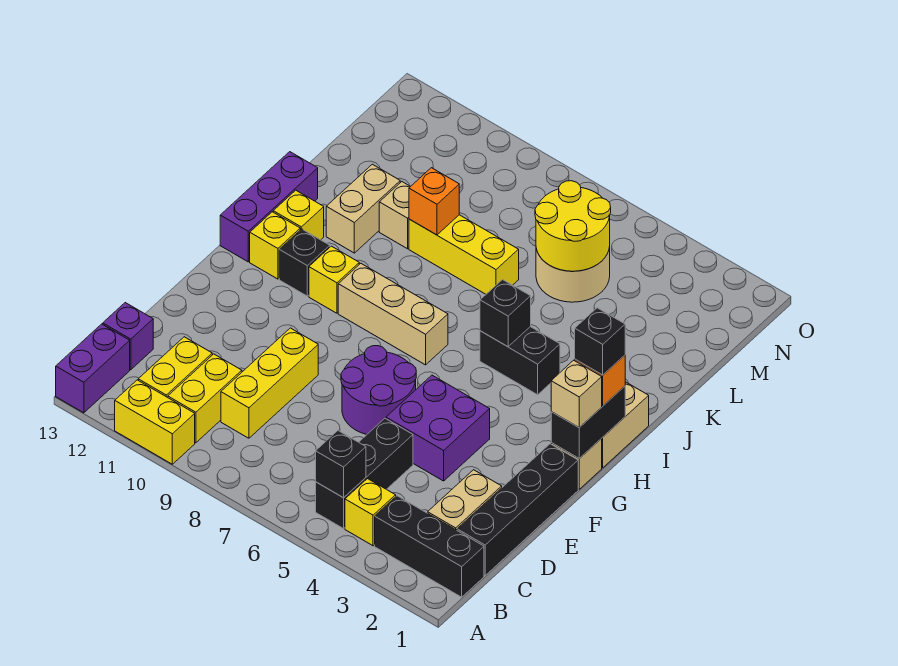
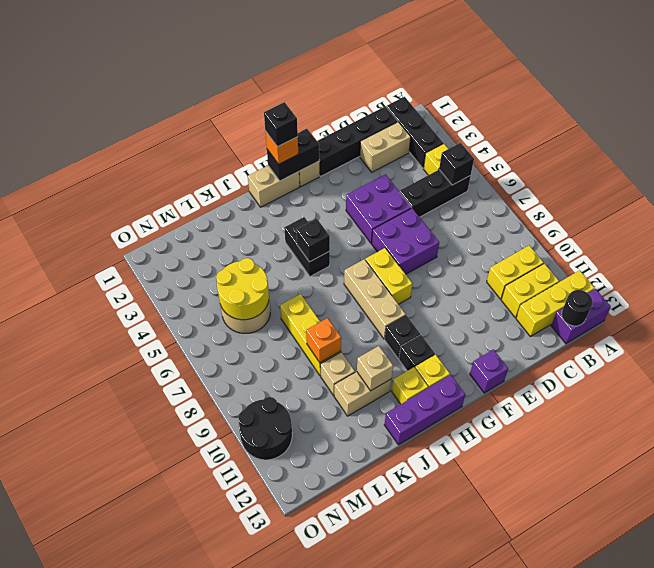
yellow brick A10:A11 level 1 -> yellow brick G7:G8 level 1
none -> black round brick B13 level 2
yellow brick C9:E9 level 1 -> yellow brick A12:C12 level 1
purple brick C13 level 1 -> purple brick F13 level 1
purple round brick E6:F7 level 1 -> purple brick E6:F7 level 1
tan brick G1 level 3 -> tan brick J11 level 2
yellow brick H10 level 1 -> black brick H10 level 1
none -> black round brick N10:O11 level 1

